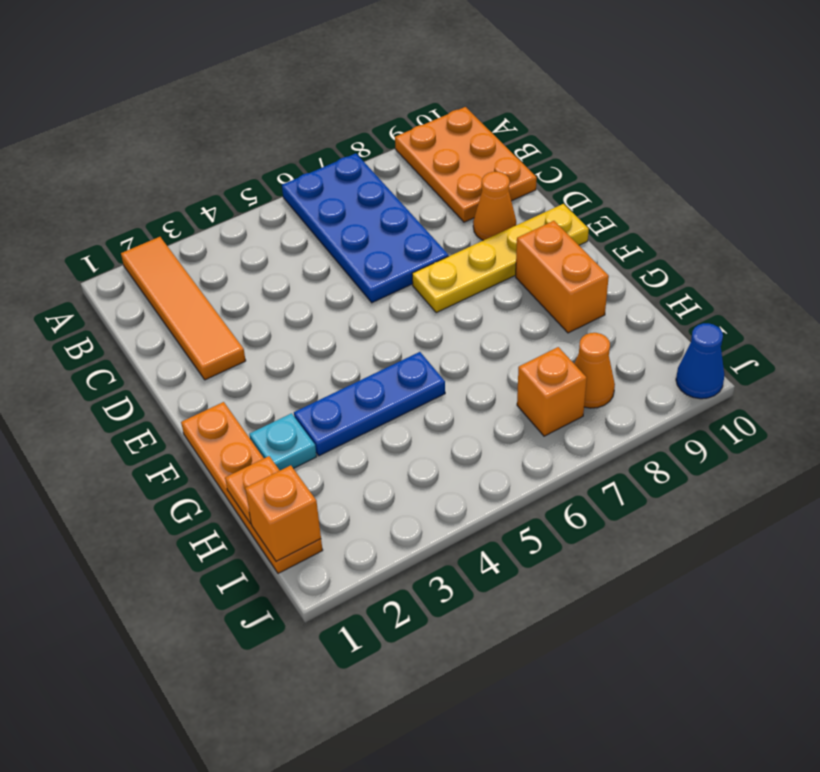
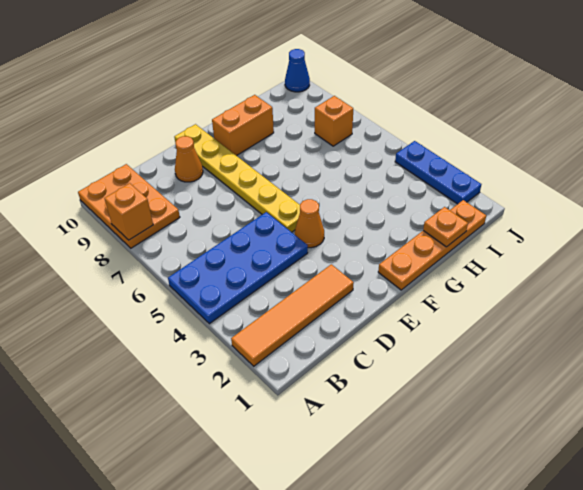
blue plate A6:D7 level 1 -> blue plate A4:D5 level 1
orange plate A9:C10 level 1 -> orange plate A8:B10 level 1
yellow plate E7:E10 level 1 -> yellow plate E5:E10 level 1
cyan plate G2 level 1 -> none
blue plate G3:G5 level 1 -> blue plate J2:J4 level 1
orange brick I1 level 2 -> orange brick A8 level 2
orange cone I8 level 1 -> orange cone E4 level 1

